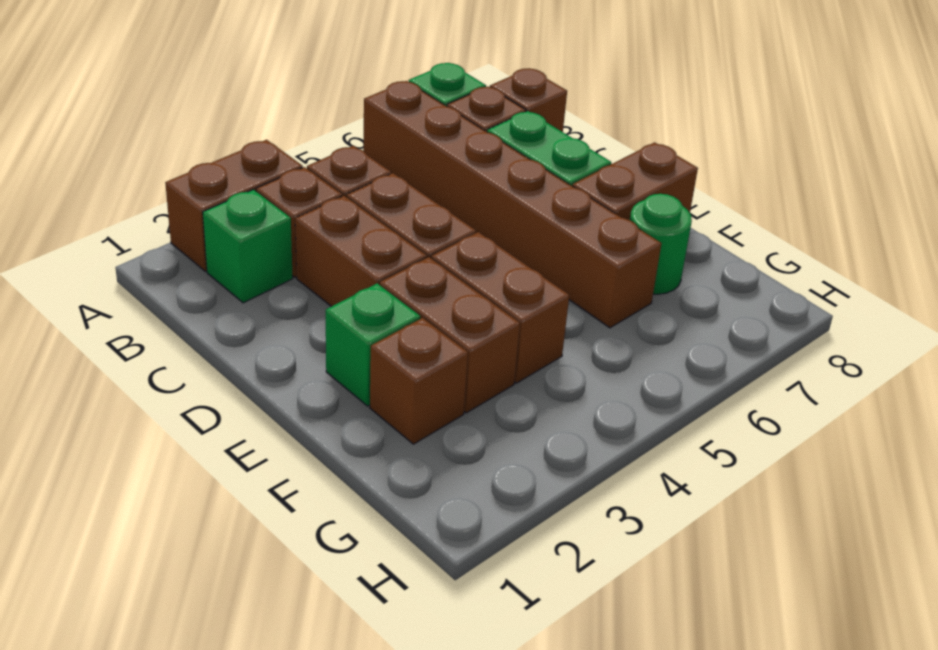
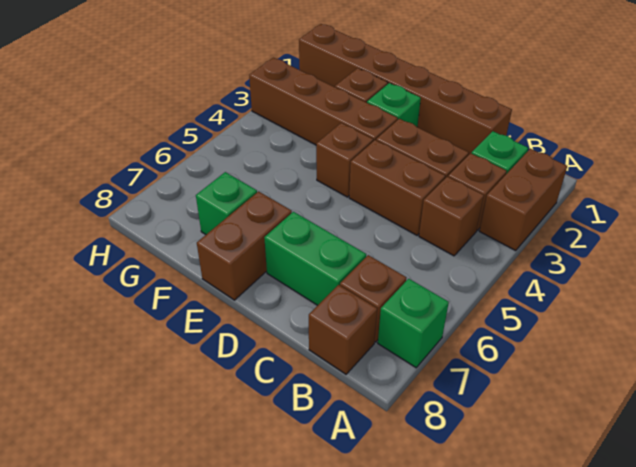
brown brick A6:F6 level 1 -> brown brick C1:H1 level 1
brown brick E3:F3 level 1 -> brown brick E3:H3 level 1
brown brick E4:F4 level 1 -> brown brick E4 level 1
green round brick F7 level 1 -> green brick F7 level 1

